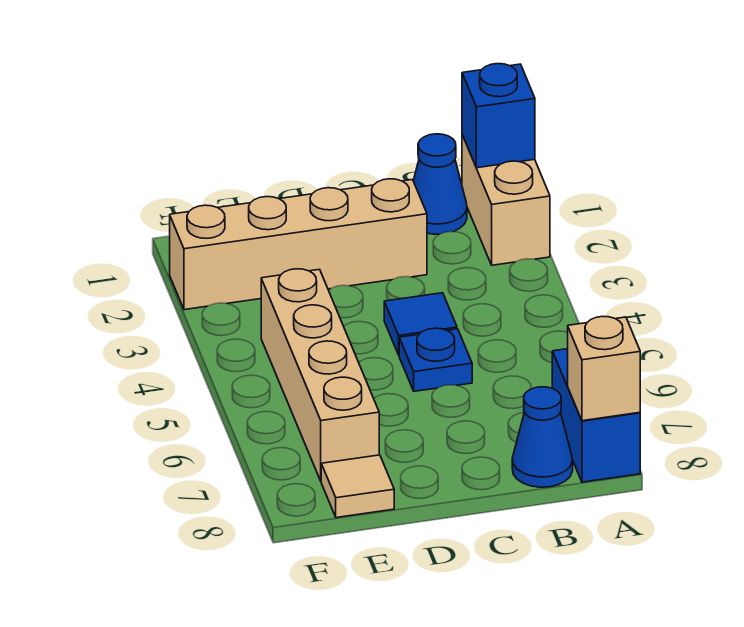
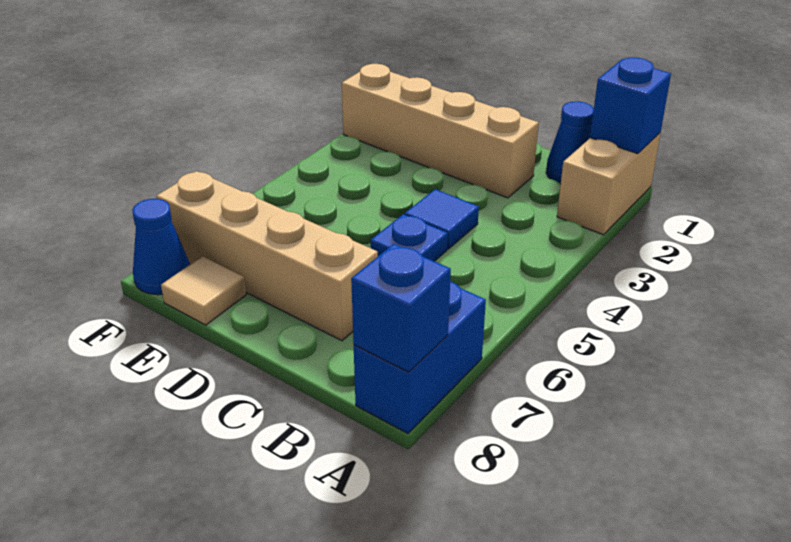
tan brick A8 level 2 -> blue brick A8 level 2
blue cone B8 level 1 -> blue cone F8 level 1
tan brick E4:E7 level 1 -> tan brick C7:F7 level 1

